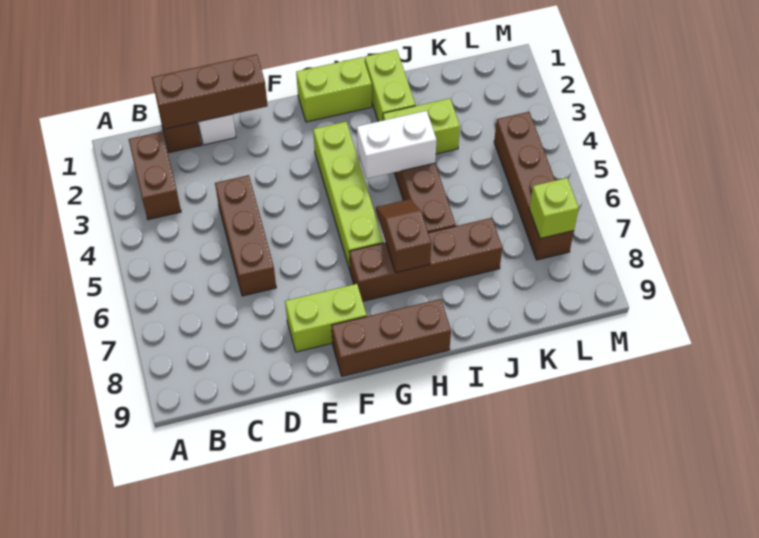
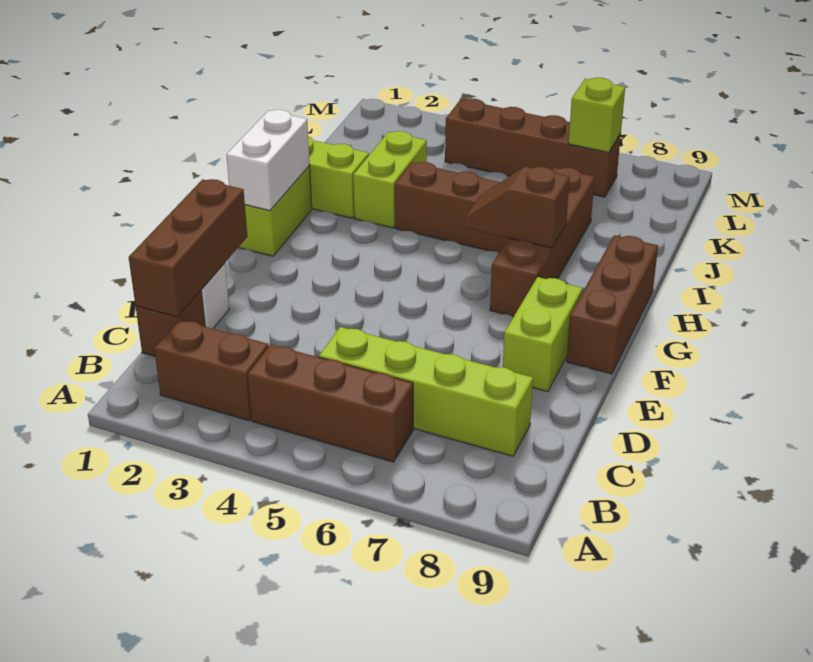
brown brick D4:D6 level 1 -> brown brick B4:B6 level 1
lime brick G3:G6 level 1 -> lime brick C5:C8 level 1
white brick H4:I4 level 2 -> white brick G1:H1 level 2

